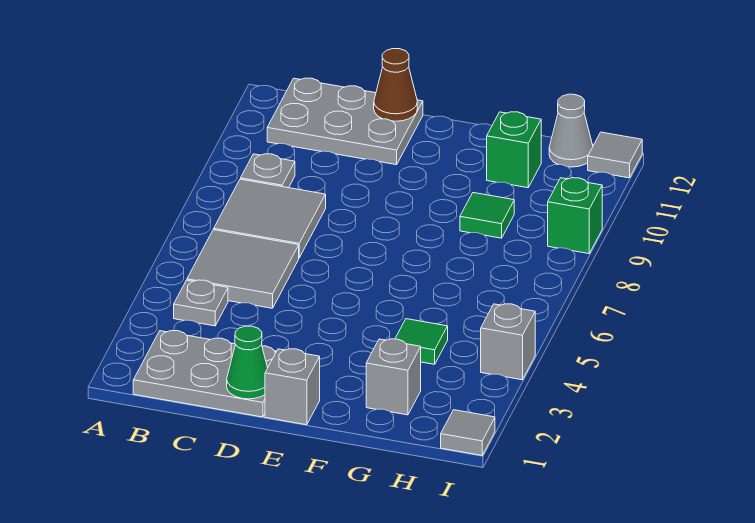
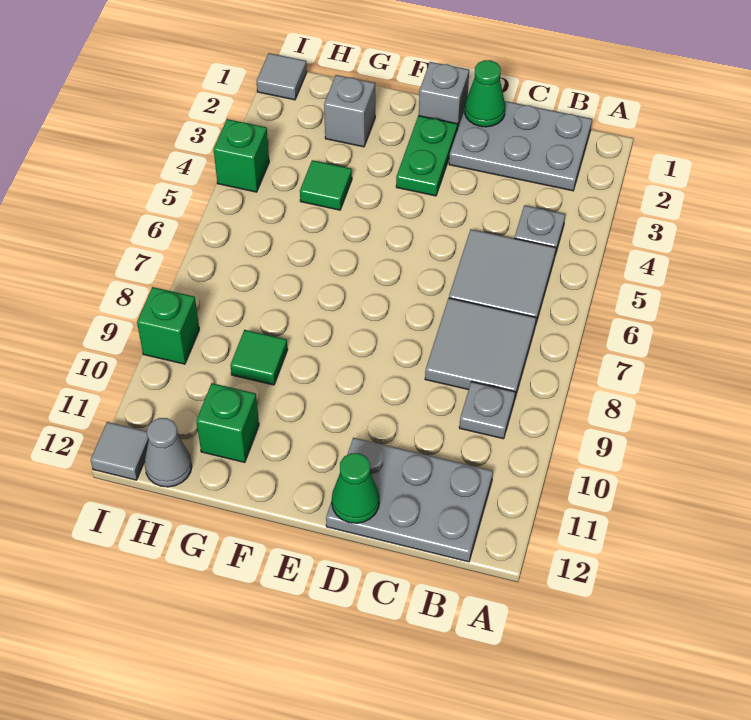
brown cone D12 level 2 -> green cone D12 level 2
none -> green plate E2:E3 level 1
grey brick I4 level 1 -> green brick I4 level 1

